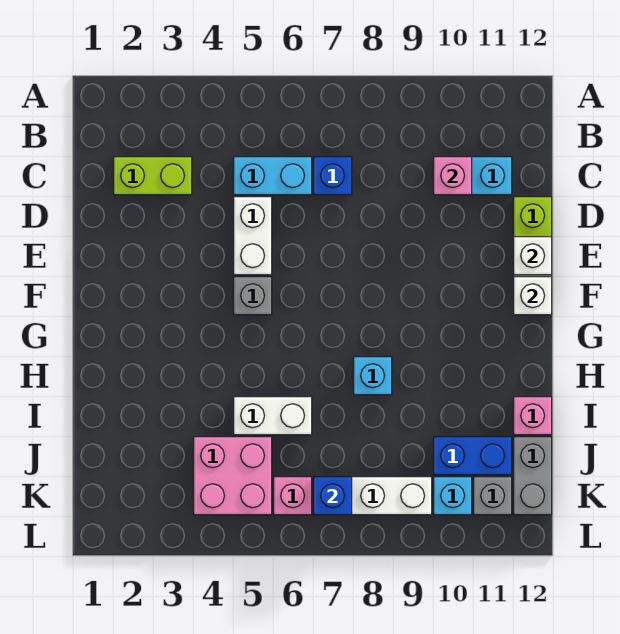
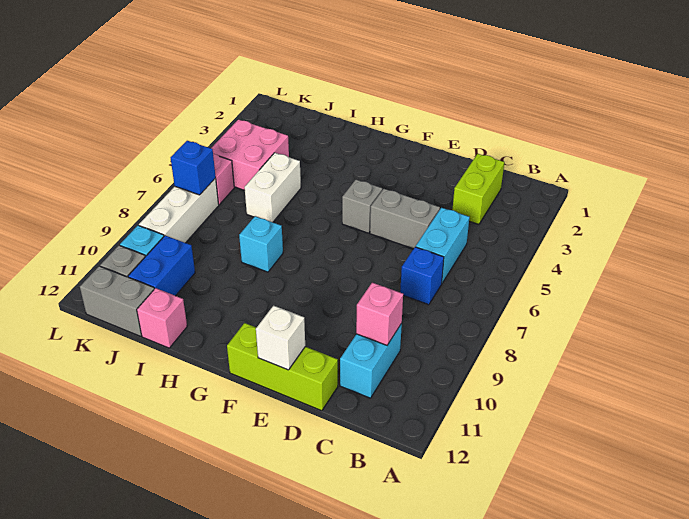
white brick D5:E5 level 1 -> grey brick D5:E5 level 1
white brick F12 level 2 -> none

